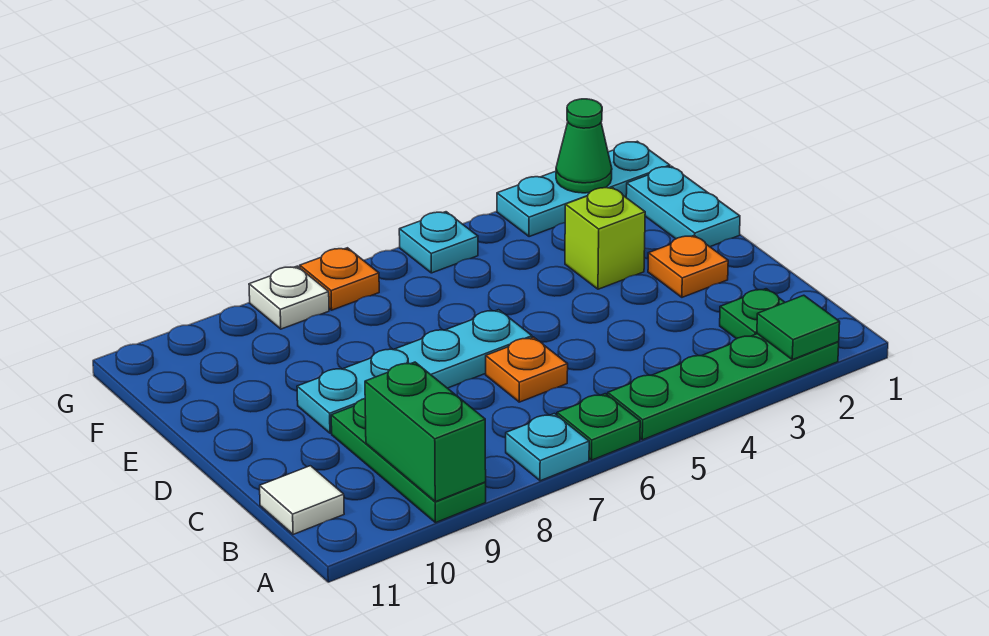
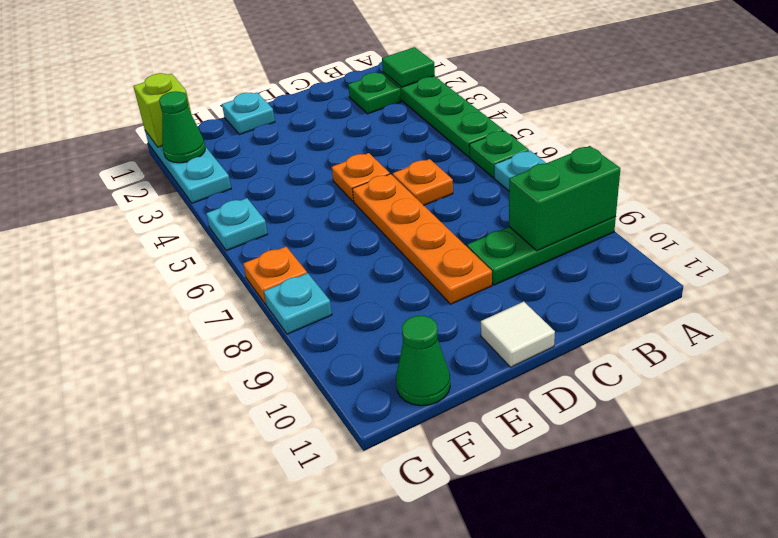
white tile B11 level 1 -> white tile D11 level 1
orange plate D2 level 1 -> orange plate D5 level 1
cyan plate D6:D9 level 1 -> orange plate D6:D9 level 1
cyan plate E1:F1 level 1 -> cyan plate E1 level 1
lime brick E3 level 1 -> lime brick G1 level 2
none -> green cone F11 level 1
white plate G8 level 1 -> cyan plate G8 level 1

